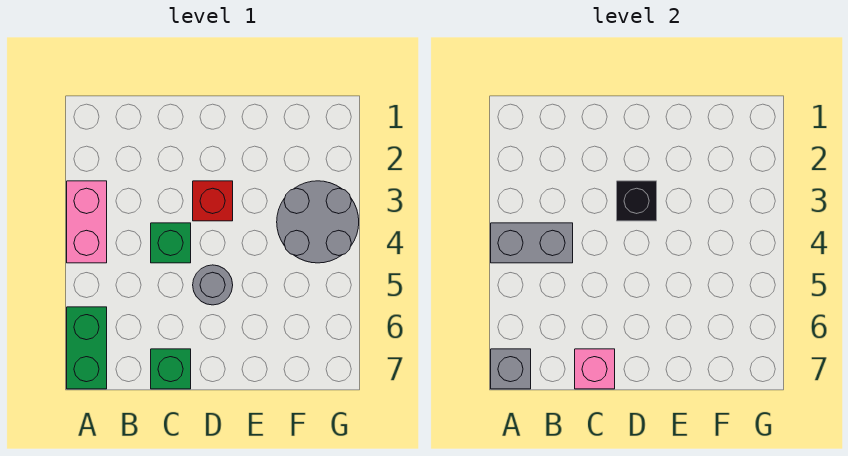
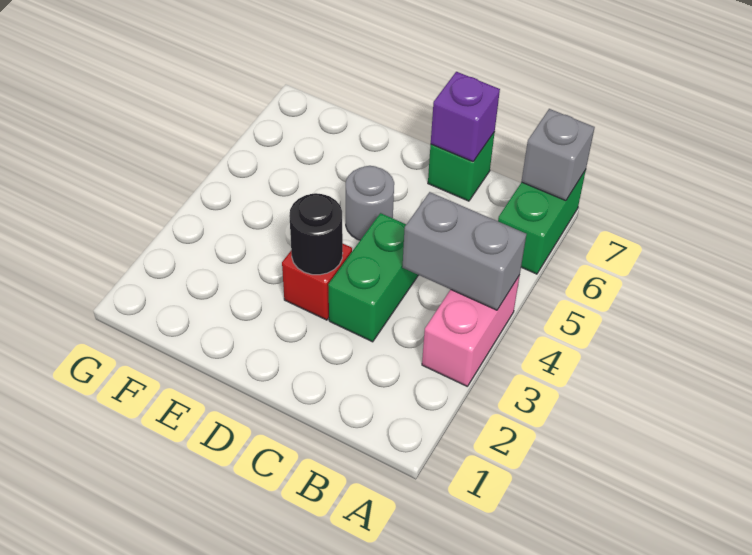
green brick C4 level 1 -> green brick C3:C4 level 1
pink brick C7 level 2 -> purple brick C7 level 2
black brick D3 level 2 -> black round brick D3 level 2
grey round brick F3:G4 level 1 -> none

